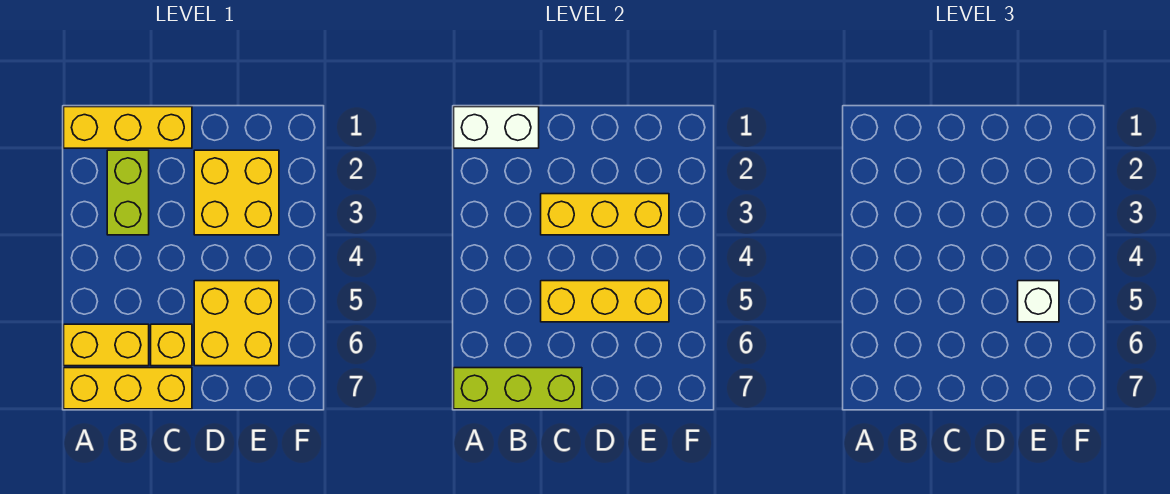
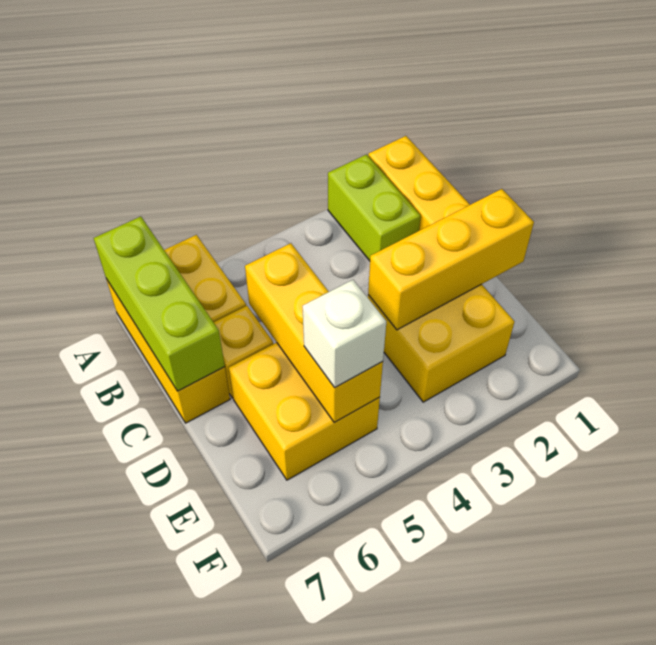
white brick A1:B1 level 2 -> none
lime brick B2:B3 level 1 -> lime brick A2:B2 level 1
yellow brick C3:E3 level 2 -> yellow brick D1:D3 level 2

